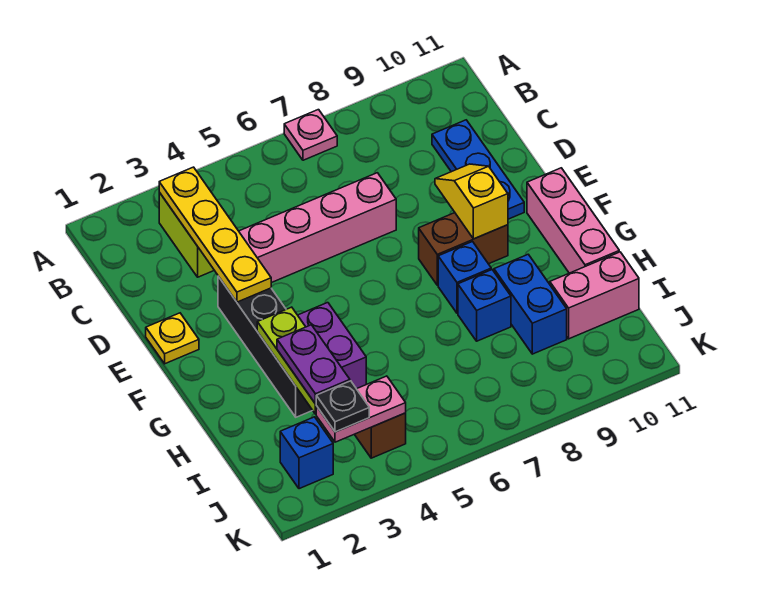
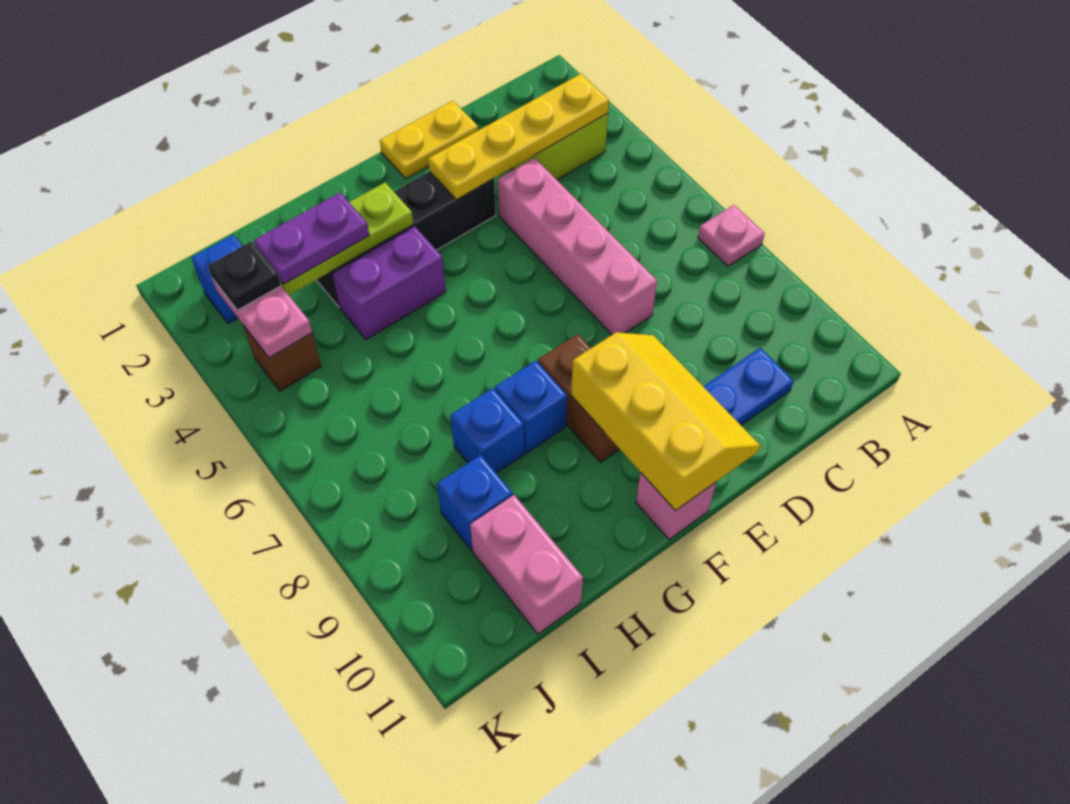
yellow plate E1 level 1 -> yellow plate D1:E1 level 1
yellow slope E9:F9 level 2 top F -> yellow slope E9:F11 level 2 top F
pink brick F11:H11 level 1 -> pink brick F11 level 1
blue brick H9:I9 level 1 -> blue brick I9 level 1

